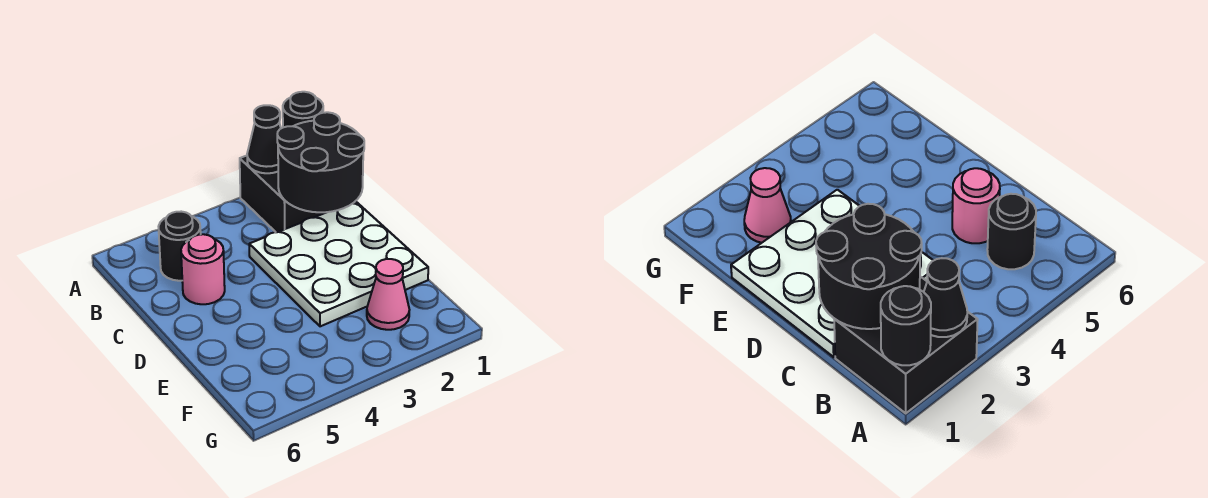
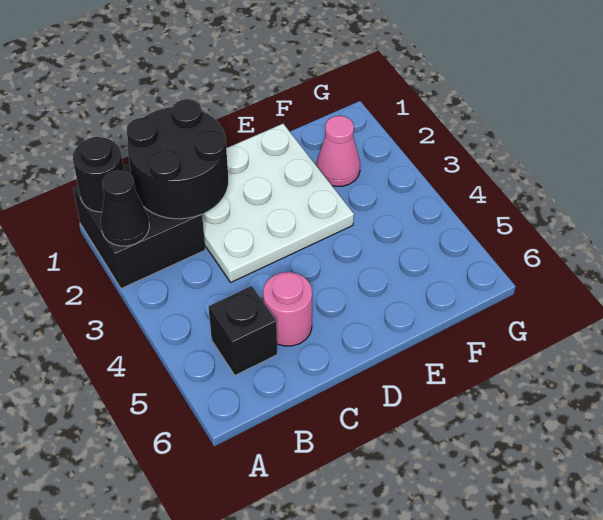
black round brick B5 level 1 -> black brick B5 level 1

